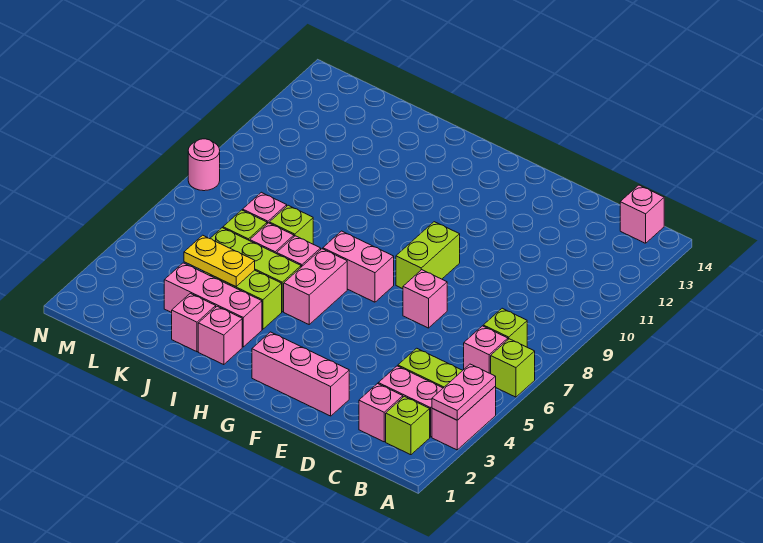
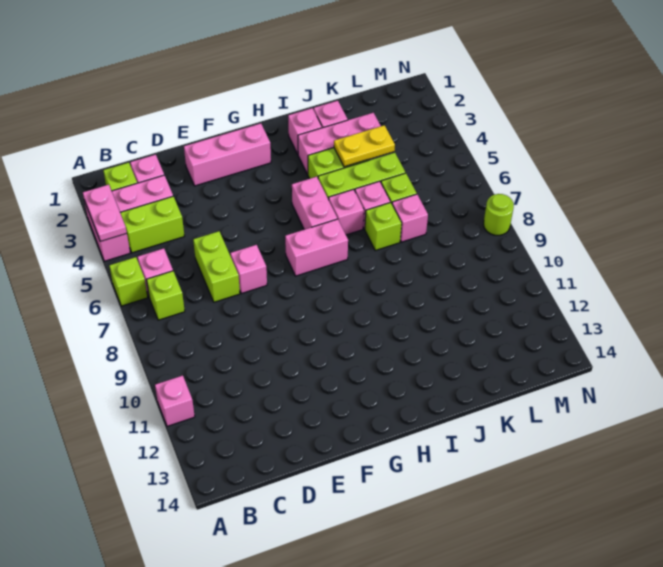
pink brick B14 level 1 -> pink brick A11 level 1
lime brick F8:F9 level 1 -> lime brick D6:D7 level 1
pink round brick N8 level 1 -> lime round brick N8 level 1

